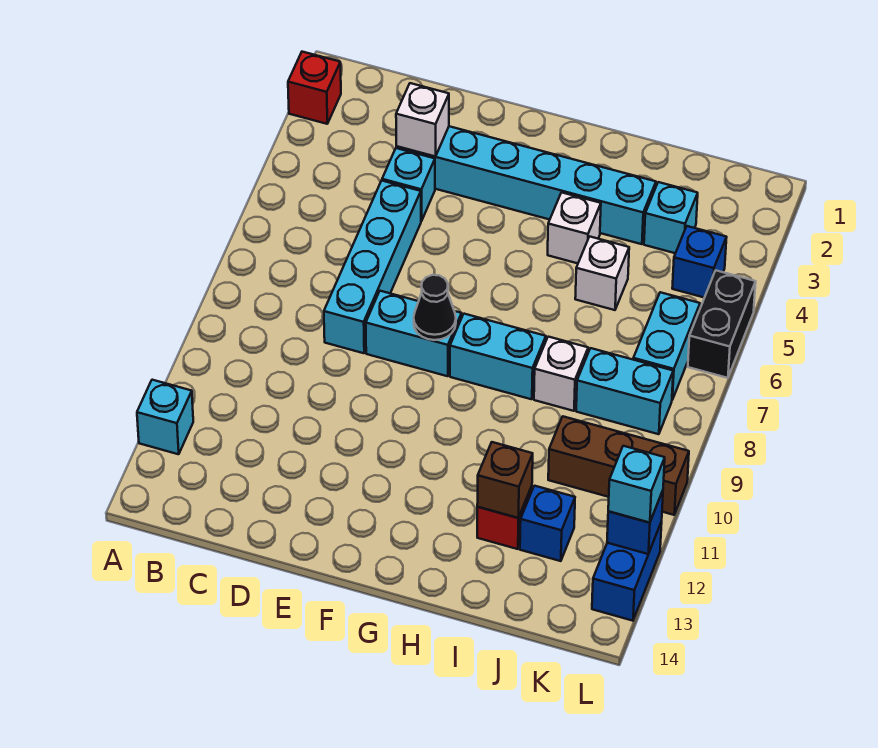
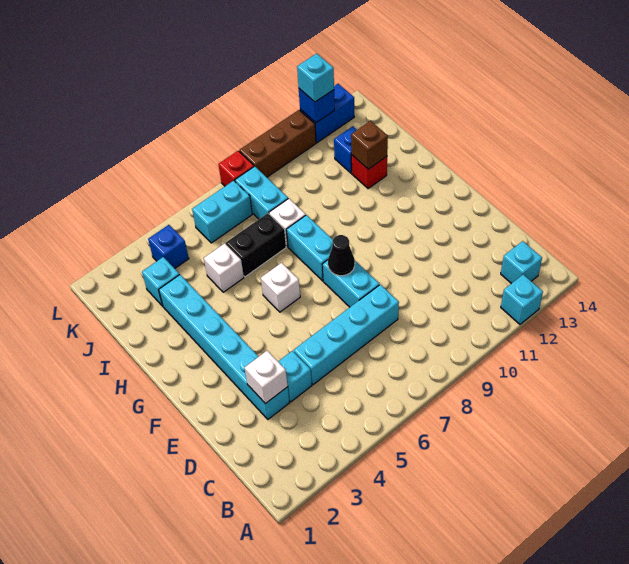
red brick A2 level 1 -> red brick L8 level 1
none -> cyan brick B13 level 1
white brick H4 level 1 -> white brick G6 level 1
brown brick J10:L10 level 1 -> brown brick L9:L11 level 1
black brick L5:L6 level 1 -> black brick I6:I7 level 1

